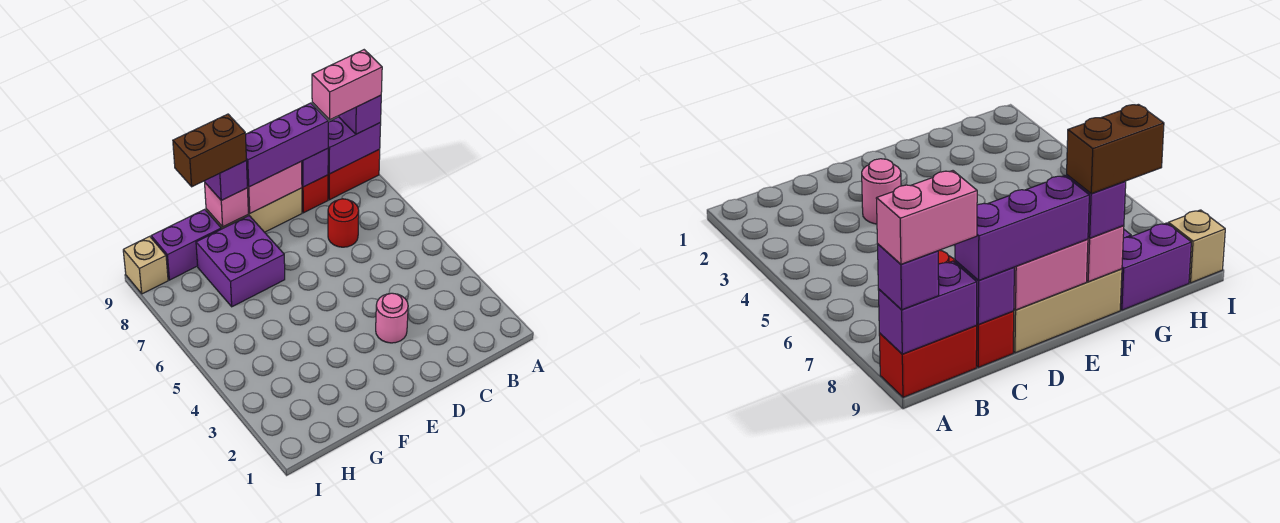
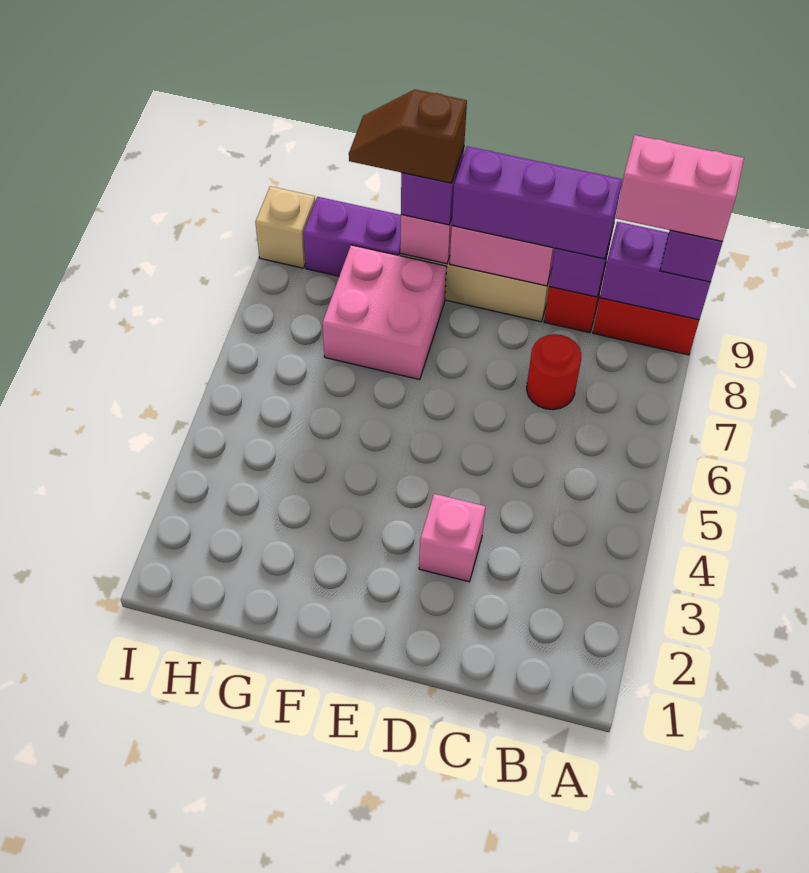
pink round brick D3 level 1 -> pink brick D3 level 1
purple brick F7:G8 level 1 -> pink brick F7:G8 level 1
brown brick F9:G9 level 4 -> brown slope F9:G9 level 4 top F

